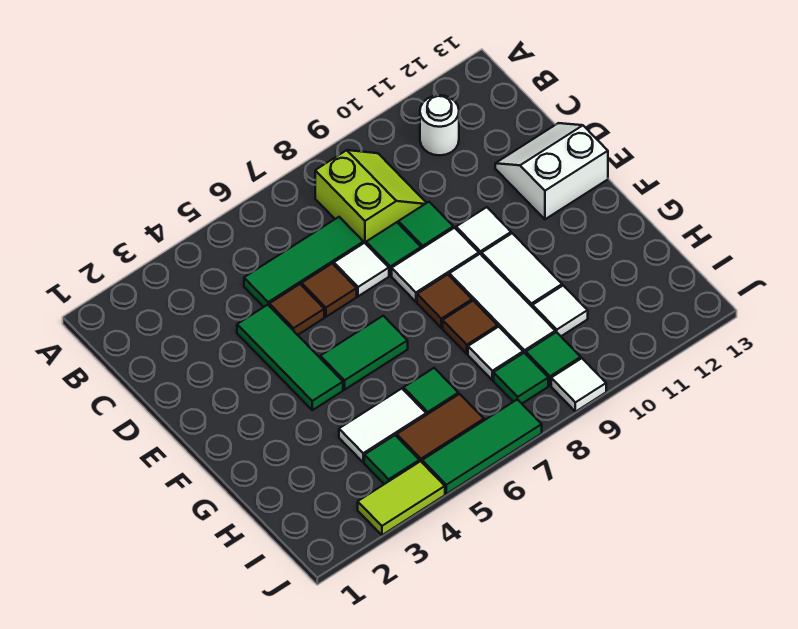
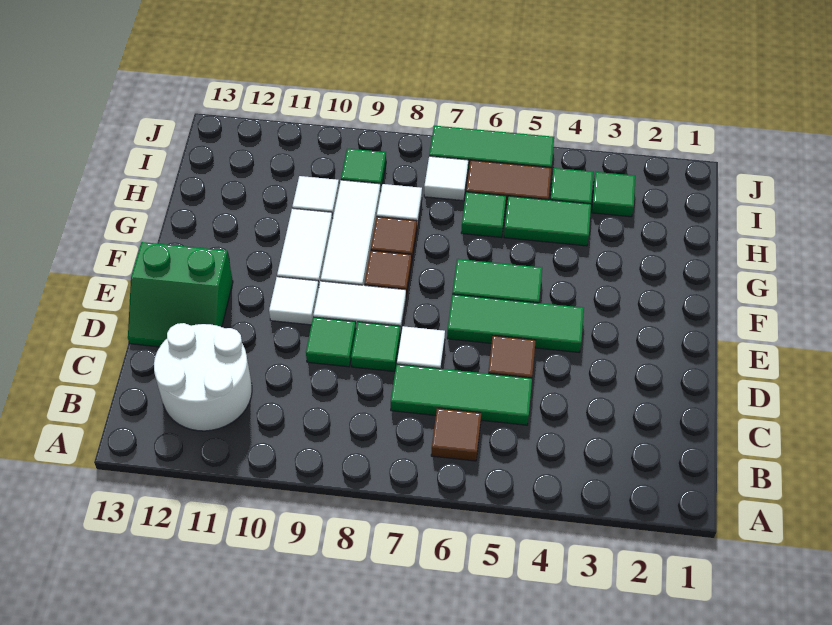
lime slope B8:C9 level 1 top 8 -> none
white round brick B11 level 1 -> white round brick B11:C12 level 1
green tile D4:F4 level 1 -> green tile E4:E6 level 1
brown tile D6 level 1 -> brown tile B6 level 1
white slope D12:E13 level 1 top E -> green slope D12:E13 level 1 top E
white tile H4:H5 level 1 -> green tile H4:H5 level 1
green tile I8 level 1 -> green tile I3 level 1
lime tile J3:J4 level 1 -> none
white tile J9 level 1 -> white tile I7 level 1

